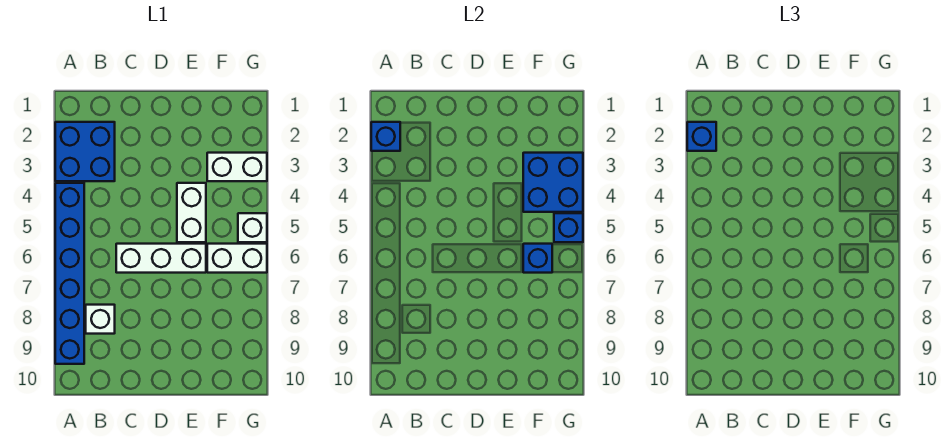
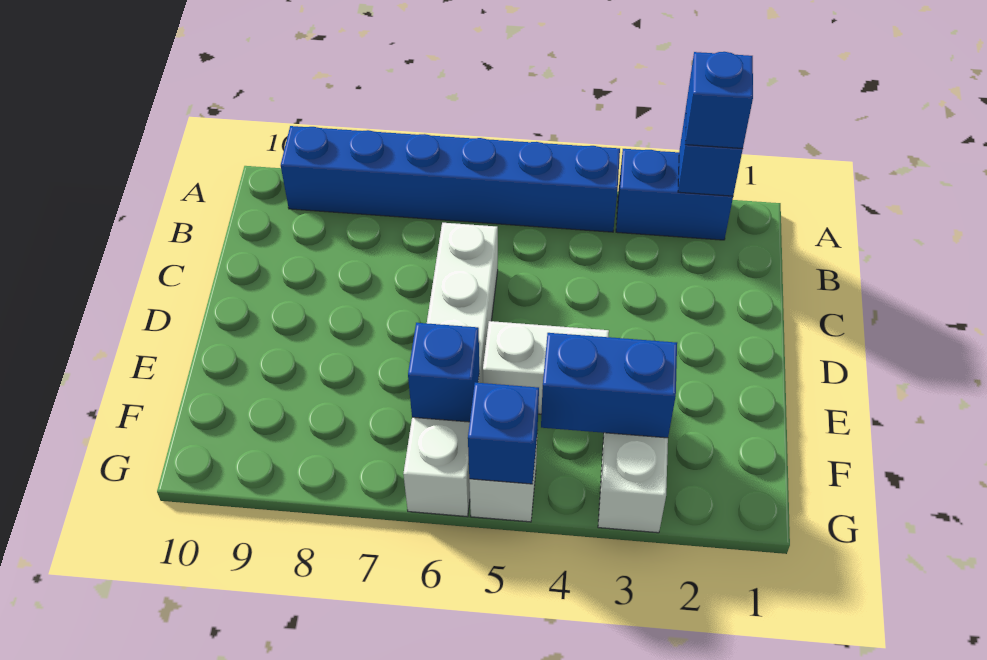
blue brick A2:B3 level 1 -> blue brick A2:A3 level 1
white brick B8 level 1 -> none
blue brick F3:G4 level 2 -> blue brick F3:F4 level 2

